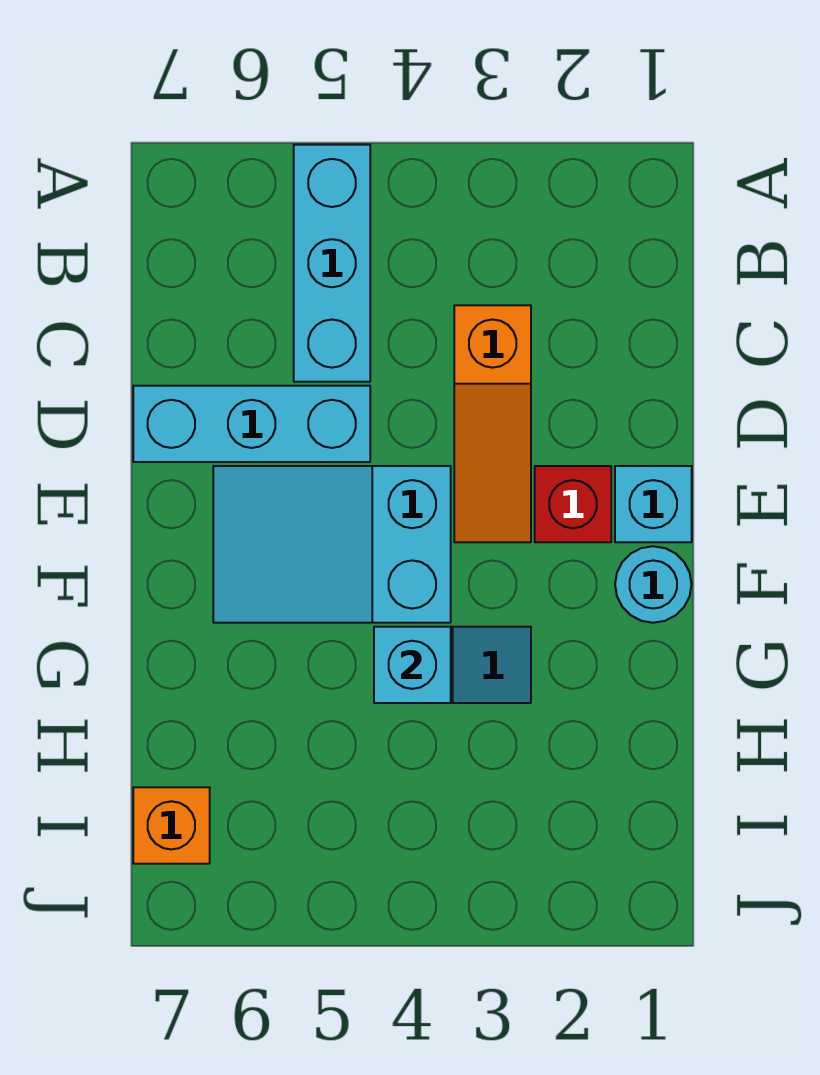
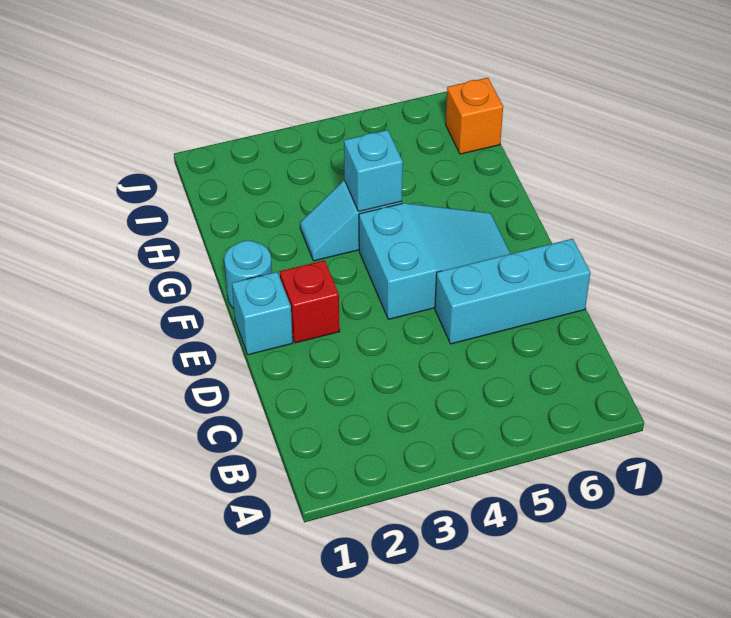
cyan brick A5:C5 level 1 -> none
orange slope C3:E3 level 1 top C -> none

